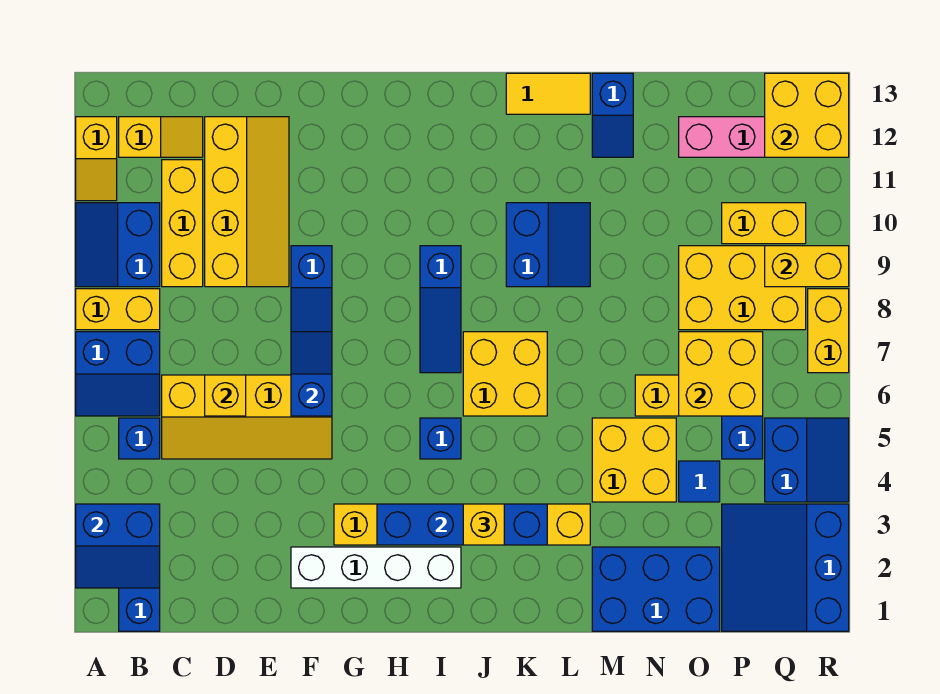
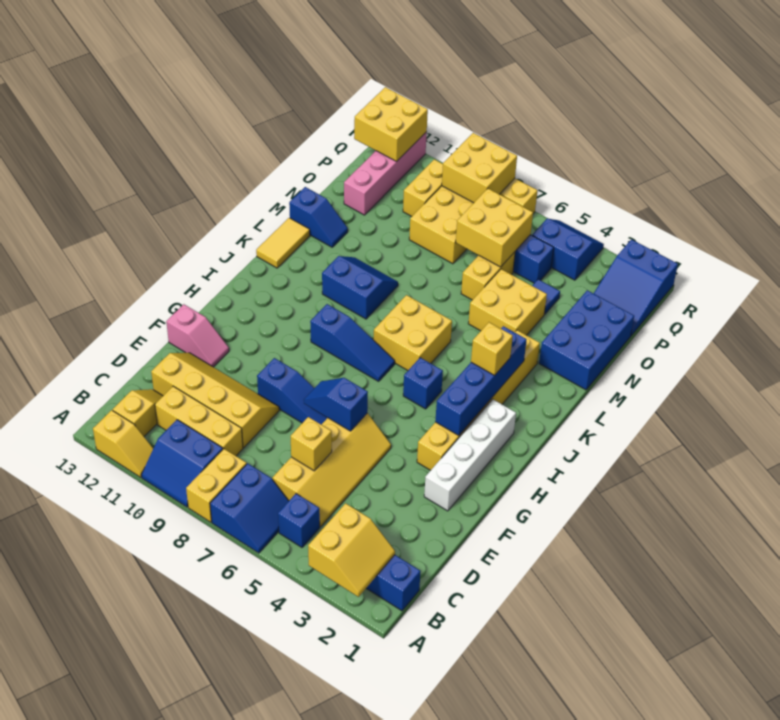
blue slope A2:B3 level 2 top 3 -> yellow slope A2:B3 level 2 top 3
none -> pink slope F12:F13 level 1 top 13
blue slope P1:R3 level 1 top R -> blue slope P1:R2 level 1 top R
yellow brick Q9:R9 level 2 -> yellow brick Q8:R9 level 2

